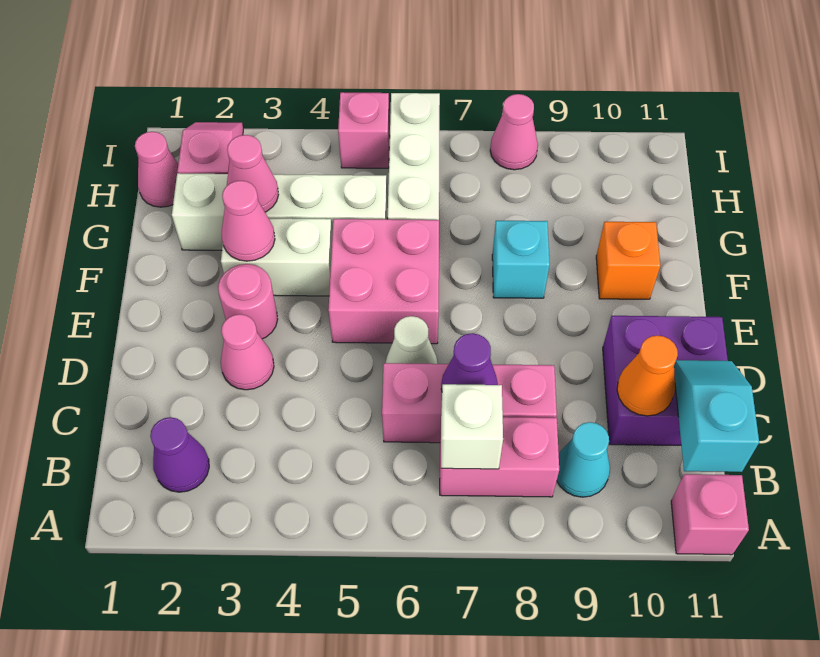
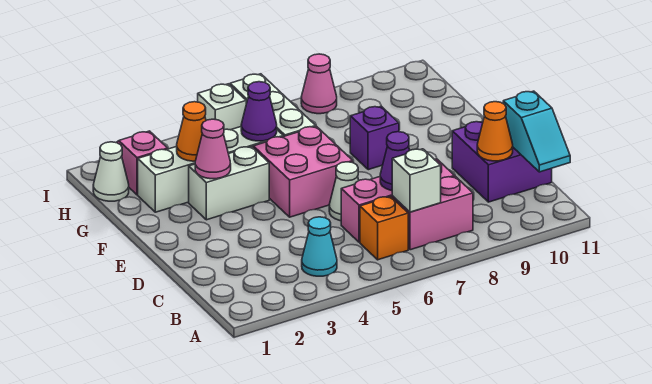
pink brick A11 level 1 -> none
purple cone B2 level 1 -> purple cone G5 level 2
cyan cone B9 level 1 -> cyan cone B4 level 1
cyan slope B11:C11 level 2 top B -> cyan slope B11:C11 level 2 top C
pink cone D3 level 1 -> none
pink round brick E3 level 1 -> none
cyan brick F8 level 1 -> purple brick F8 level 1
orange brick F10 level 1 -> orange brick B6 level 1
pink cone G3 level 2 -> orange cone G3 level 2
pink cone H1 level 1 -> white cone H1 level 1
pink brick I5 level 1 -> white brick I5 level 1

